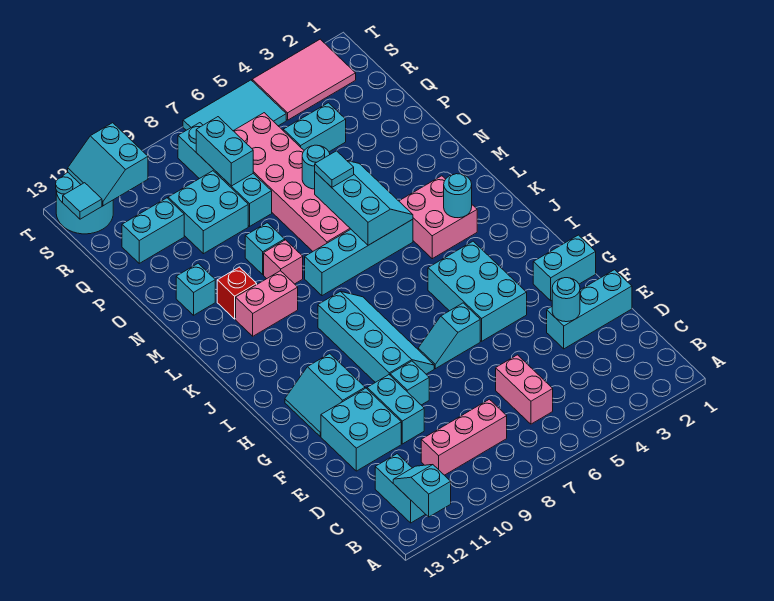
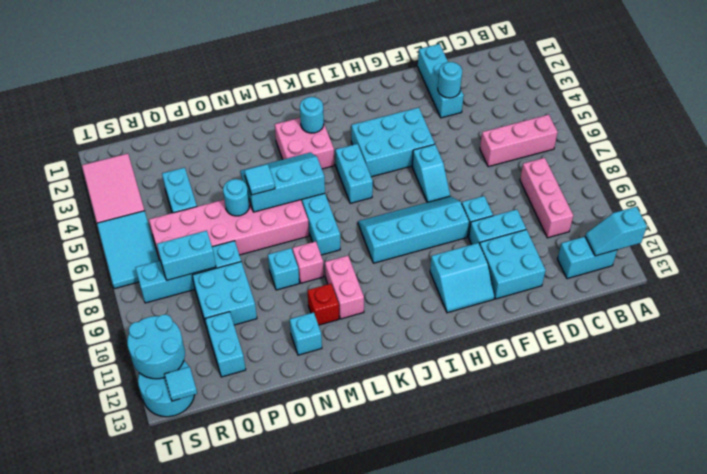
pink brick C6:D6 level 1 -> pink brick B6:D6 level 1
cyan brick G1:G2 level 1 -> cyan brick J5:J6 level 1
cyan slope S11:T12 level 2 top 11 -> cyan round brick S11:T12 level 2

